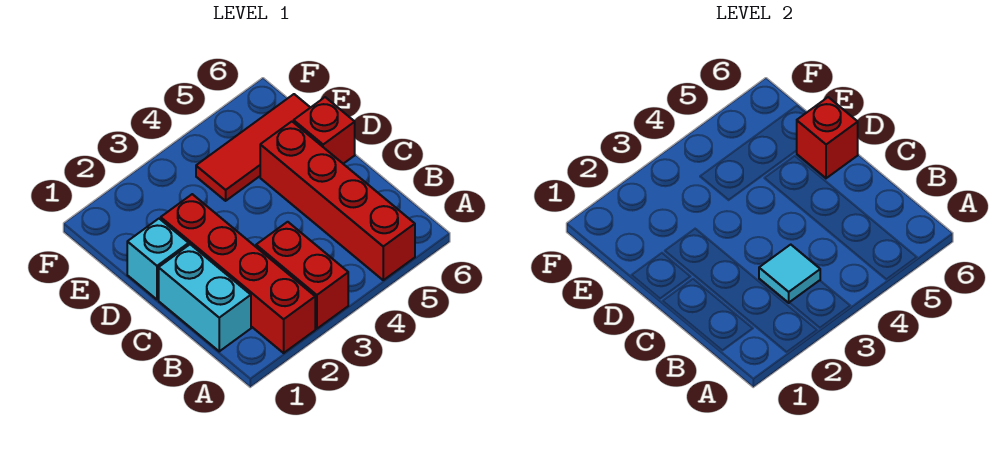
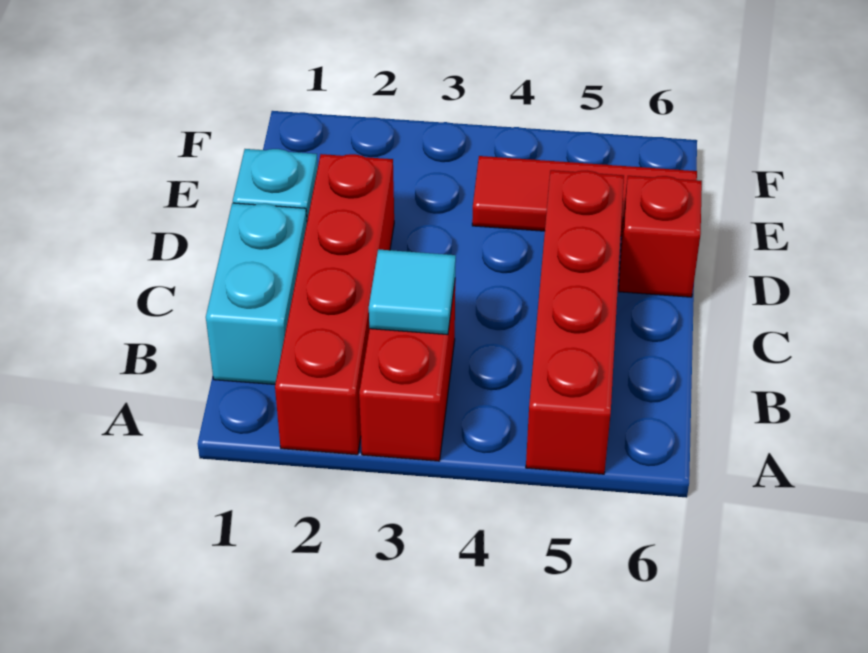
red brick D6 level 2 -> none

